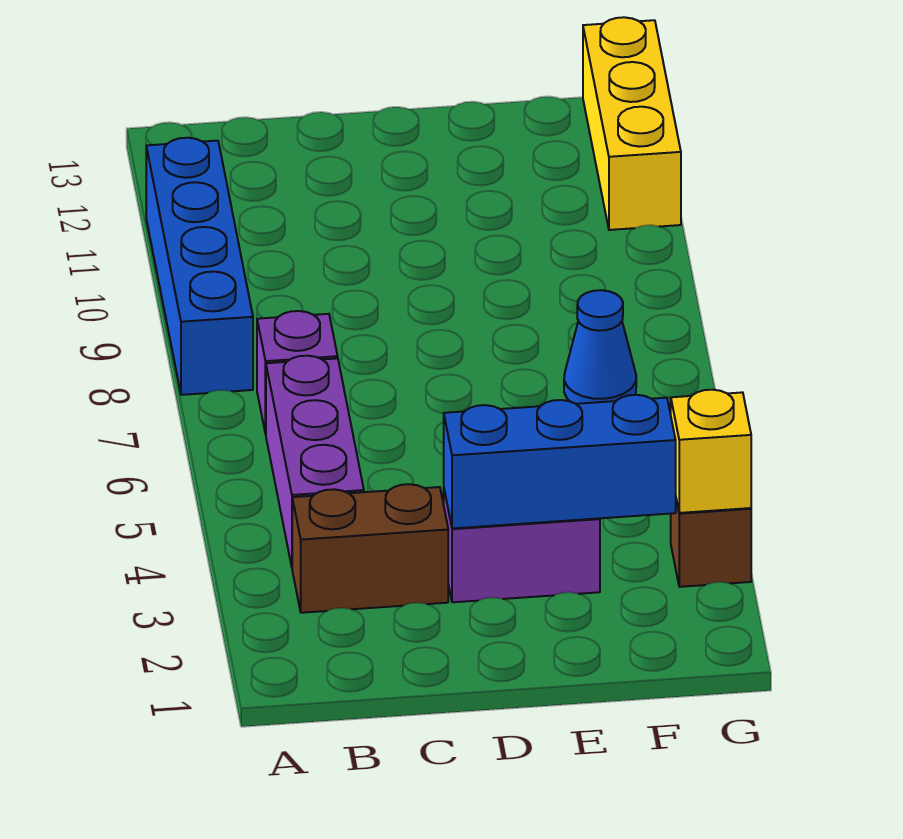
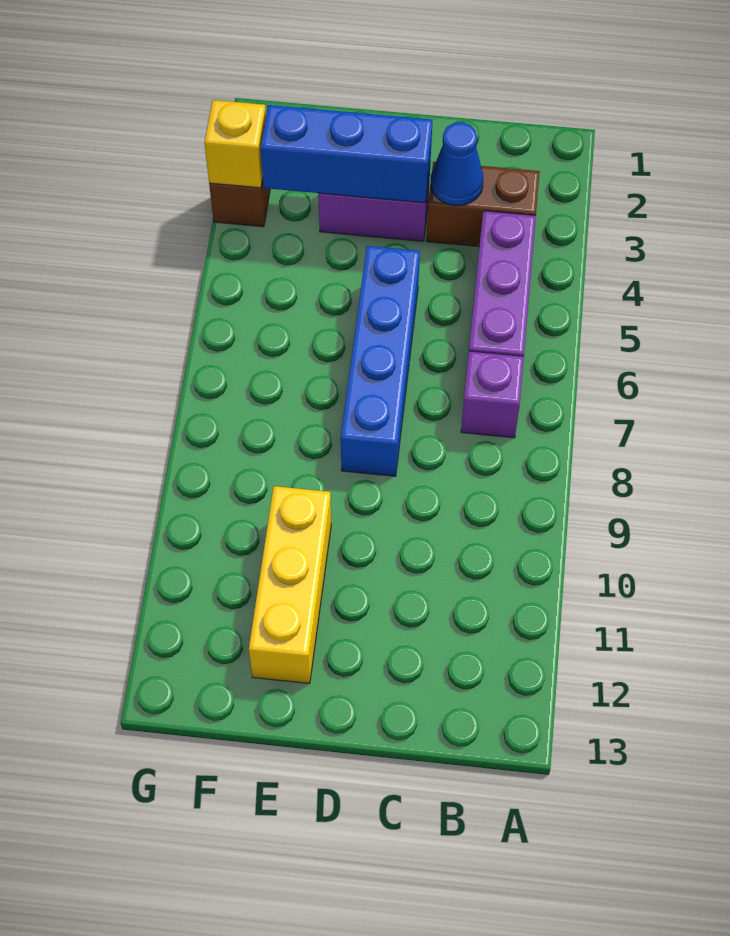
blue brick A8:A11 level 1 -> blue brick D5:D8 level 1
blue cone F7 level 1 -> blue cone C3 level 2
yellow brick G11:G13 level 1 -> yellow brick E10:E12 level 1

